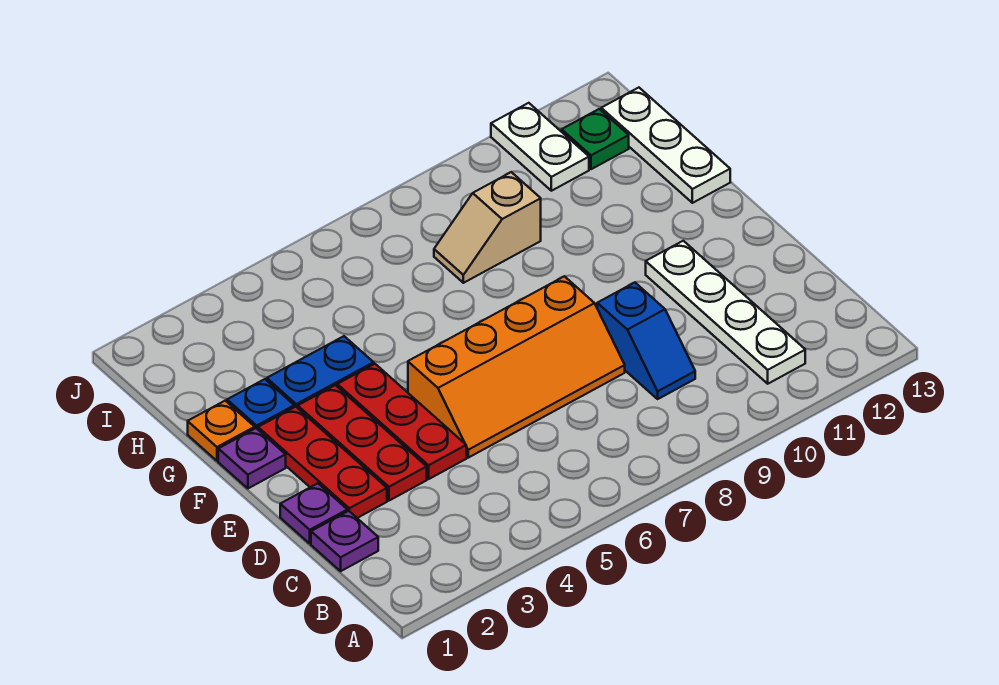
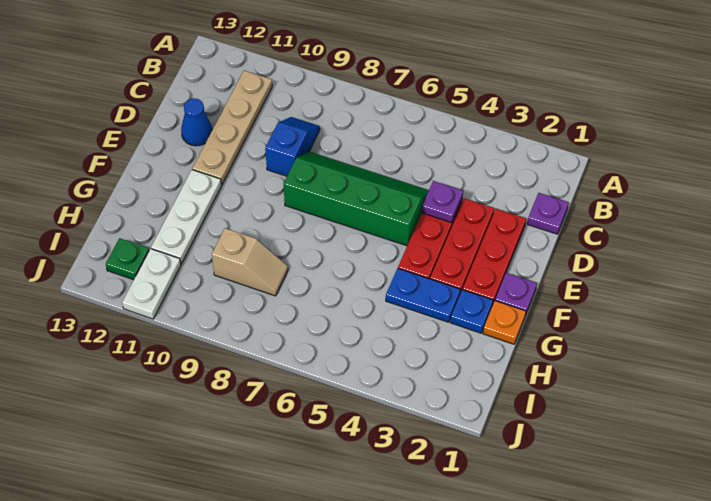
white plate B11:E11 level 1 -> tan plate B11:E11 level 1
purple plate D1 level 1 -> purple plate D4 level 2
orange slope D5:E8 level 1 top E -> green slope D5:E8 level 1 top E
none -> blue cone D12 level 1
white plate G13:I13 level 1 -> white plate F11:H11 level 1

